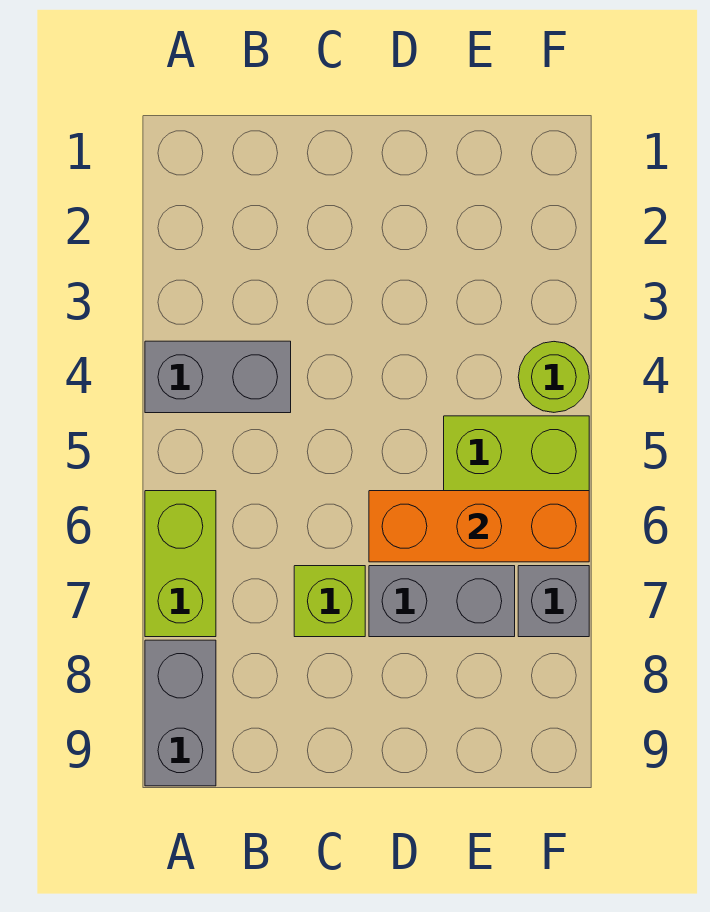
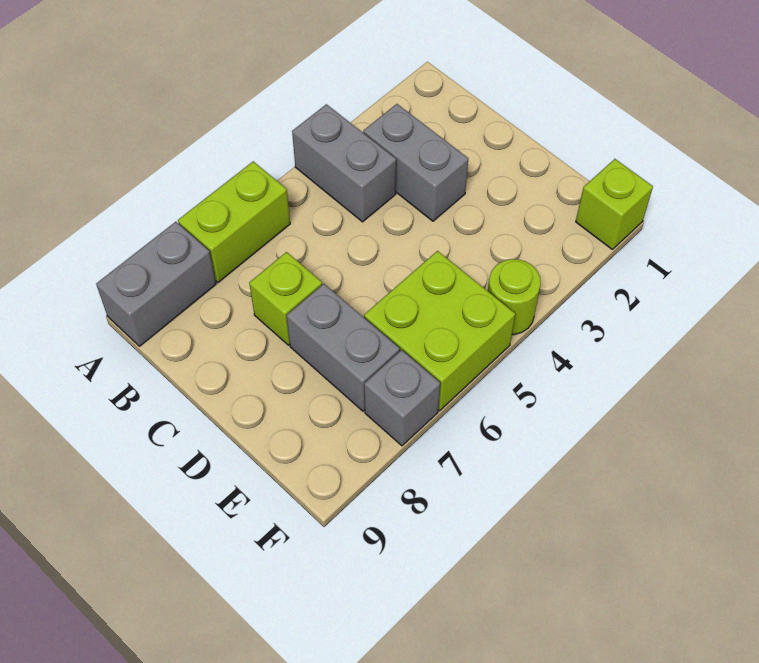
none -> grey brick B3:C3 level 1
orange brick D6:F6 level 2 -> none
none -> lime brick F1 level 1

